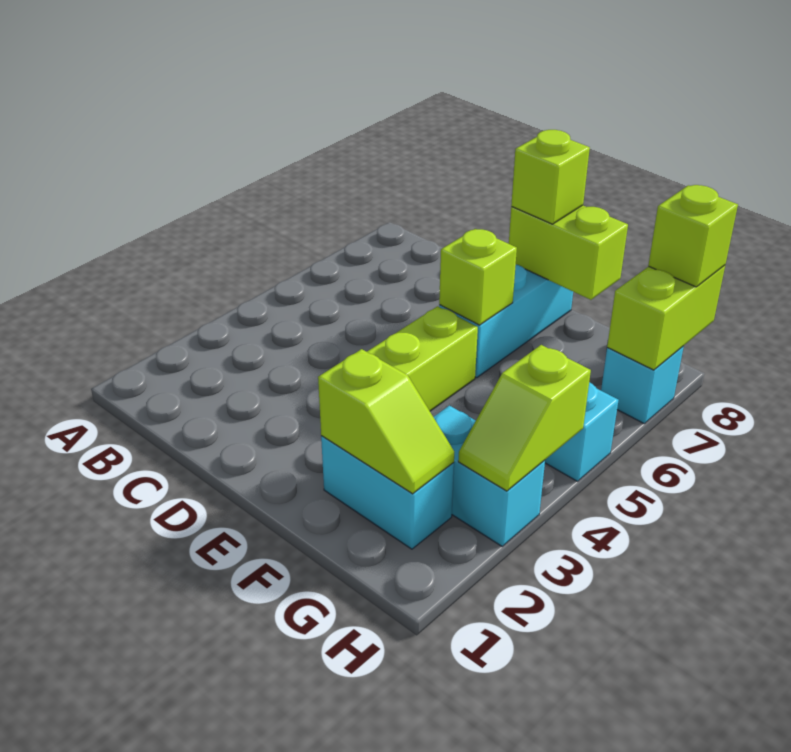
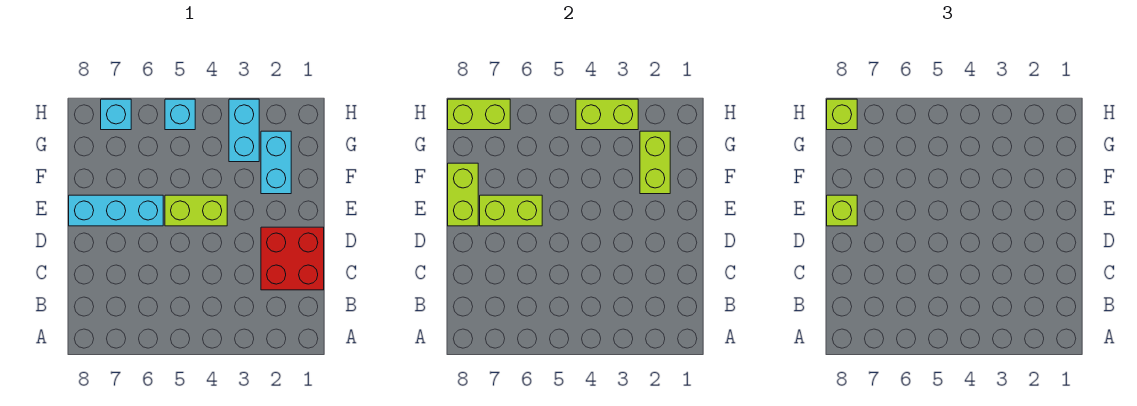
none -> red brick C1:D2 level 1
lime brick E6 level 2 -> lime brick E6:E7 level 2
lime slope F2:G2 level 2 top F -> lime brick F2:G2 level 2
lime slope H3:H4 level 2 top 4 -> lime brick H3:H4 level 2

